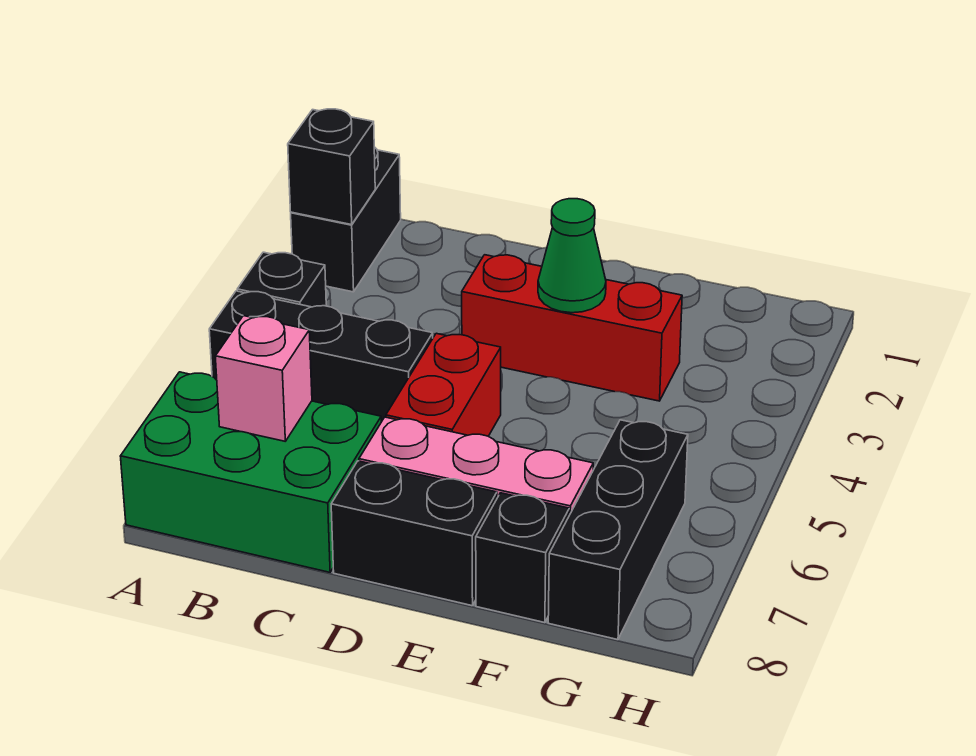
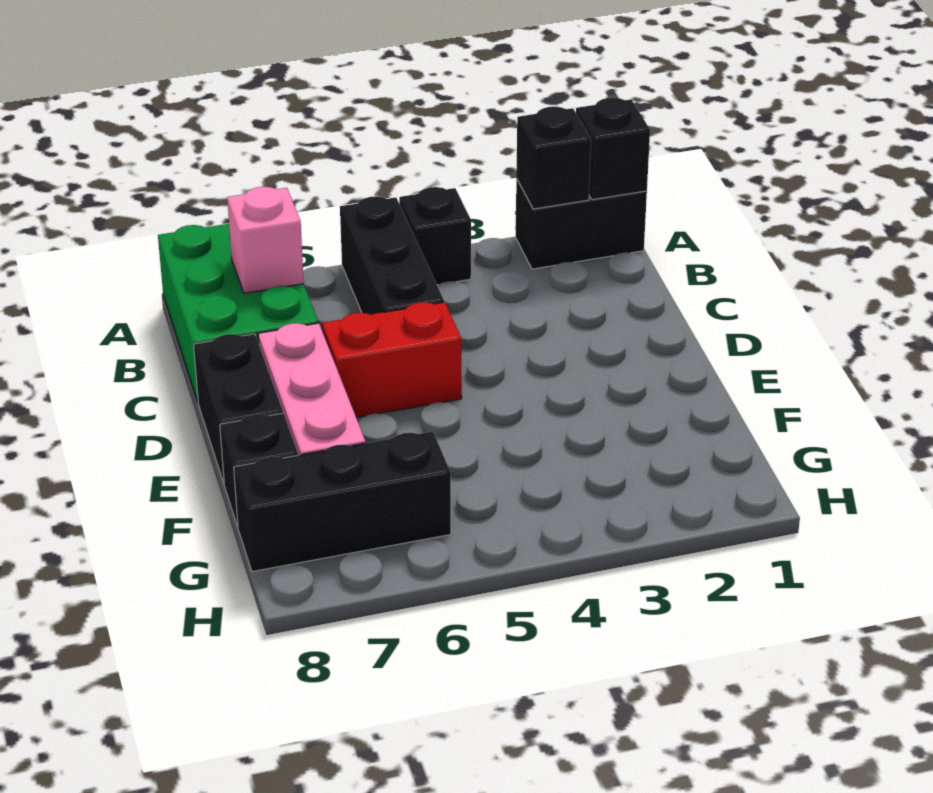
none -> black brick A1 level 2
red brick D3:F3 level 1 -> none
green cone E3 level 2 -> none

